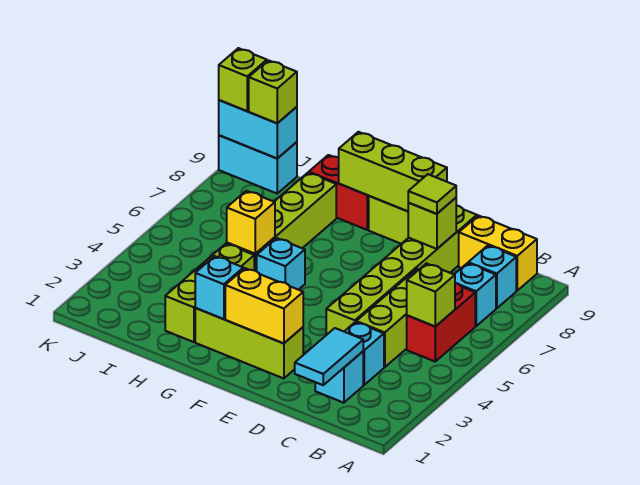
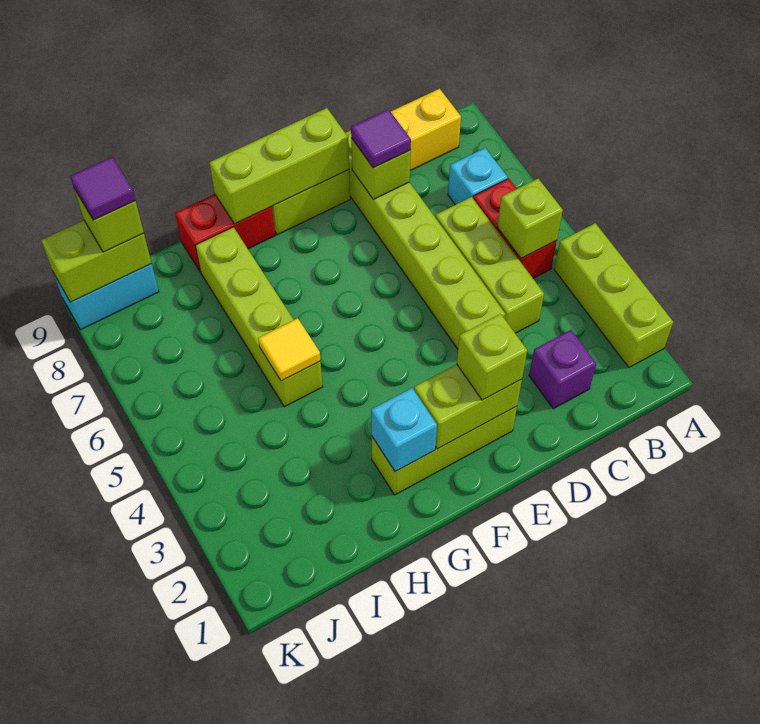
cyan brick B8 level 1 -> none
cyan tile C1:C2 level 2 -> none
cyan brick C2 level 1 -> purple brick C2 level 1
cyan brick C3 level 1 -> none
lime tile D8 level 3 -> purple tile D8 level 3
yellow brick E2:F2 level 2 -> lime brick E2:F2 level 2
cyan brick G5 level 1 -> none
lime brick H2:H4 level 1 -> lime brick A2:A4 level 1
yellow brick H5 level 2 -> yellow tile H5 level 2
cyan brick J9:K9 level 2 -> lime brick J9:K9 level 2
none -> purple tile J9 level 4
lime brick K9 level 3 -> lime brick E2 level 3

